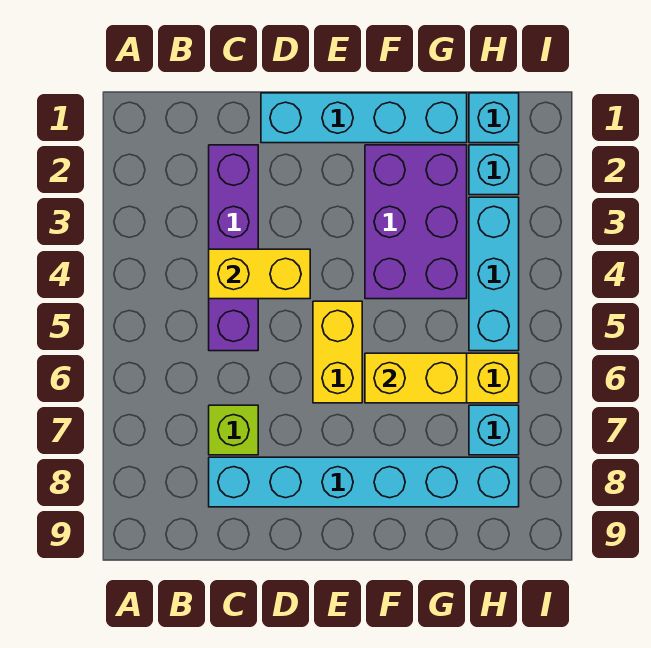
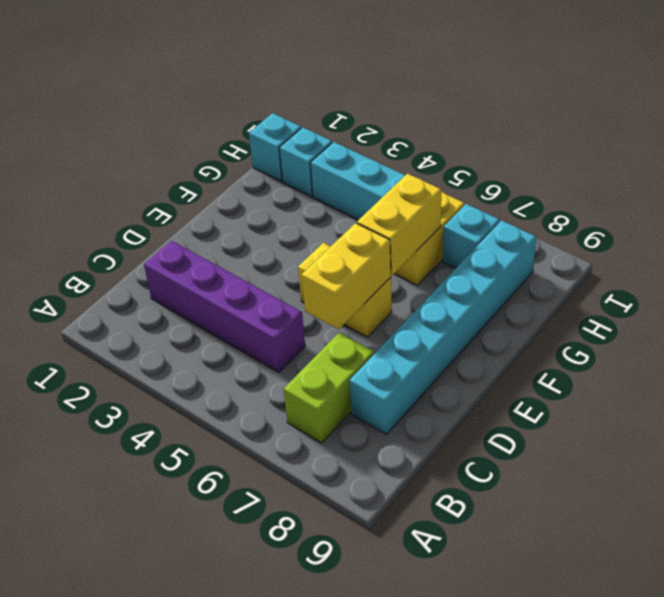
yellow brick C4:D4 level 2 -> yellow brick D6:E6 level 2
lime brick C7 level 1 -> lime brick B7:C7 level 1
cyan brick D1:G1 level 1 -> none
purple brick F2:G4 level 1 -> none

